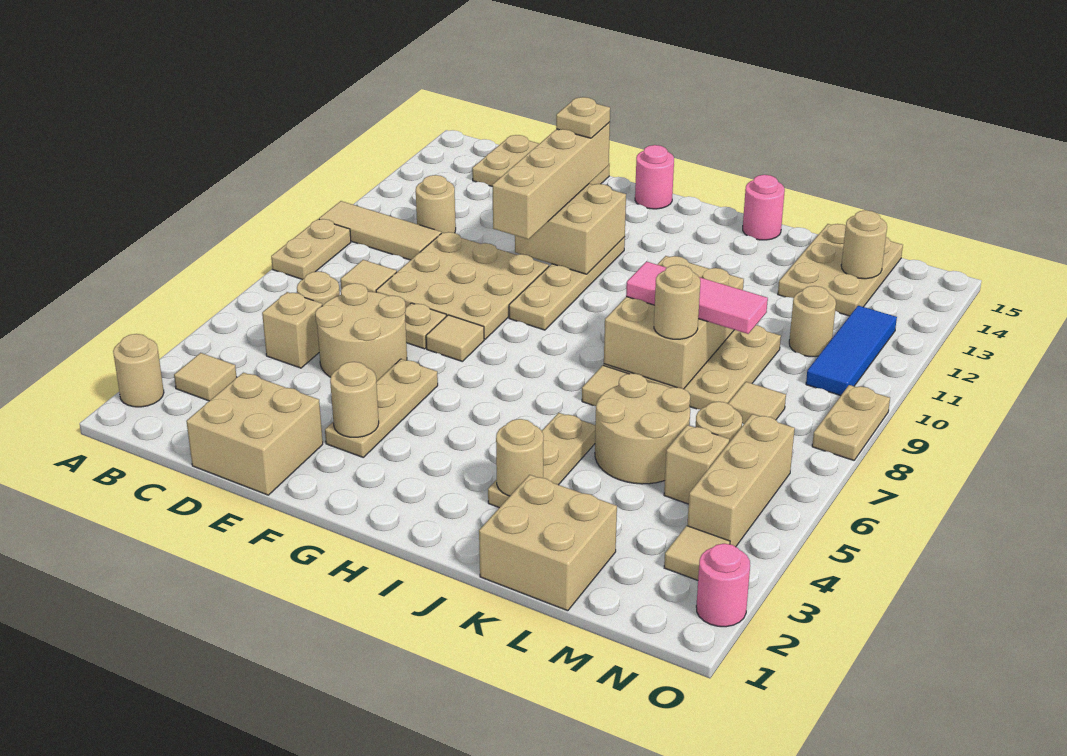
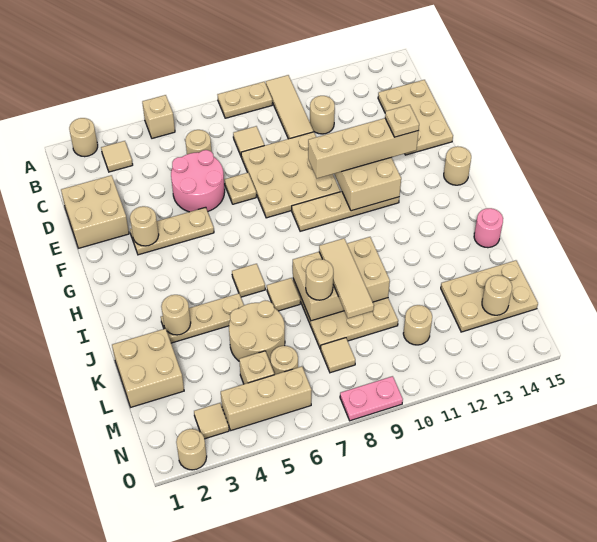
tan brick C5 level 1 -> tan brick A5 level 1
tan round brick D5:E6 level 1 -> pink round brick D5:E6 level 1
tan tile F7 level 1 -> tan tile I6 level 1
pink round brick G15 level 1 -> tan round brick G15 level 1
pink tile J9:L9 level 3 -> tan tile J9:L9 level 3
blue tile N10:N12 level 1 -> none
pink round brick O2 level 1 -> tan round brick O2 level 1
tan plate O8:O9 level 1 -> pink plate O8:O9 level 1

